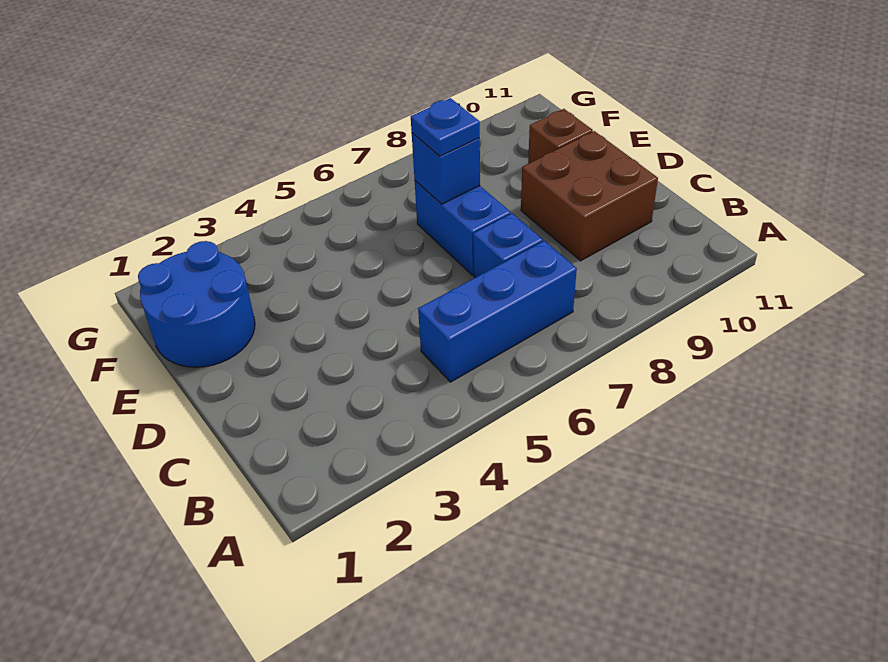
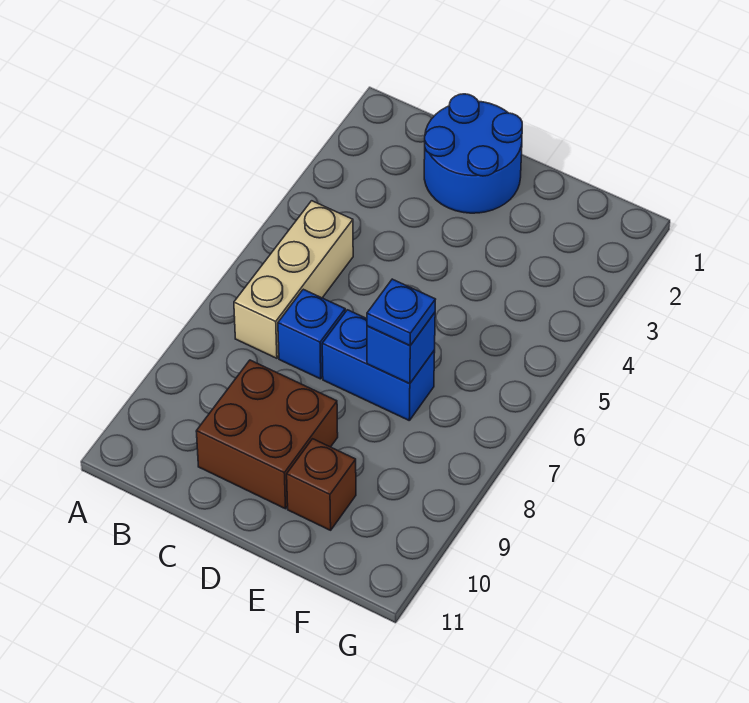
blue brick B5:B7 level 1 -> tan brick B5:B7 level 1
blue round brick E1:F2 level 1 -> blue round brick C1:D2 level 1

